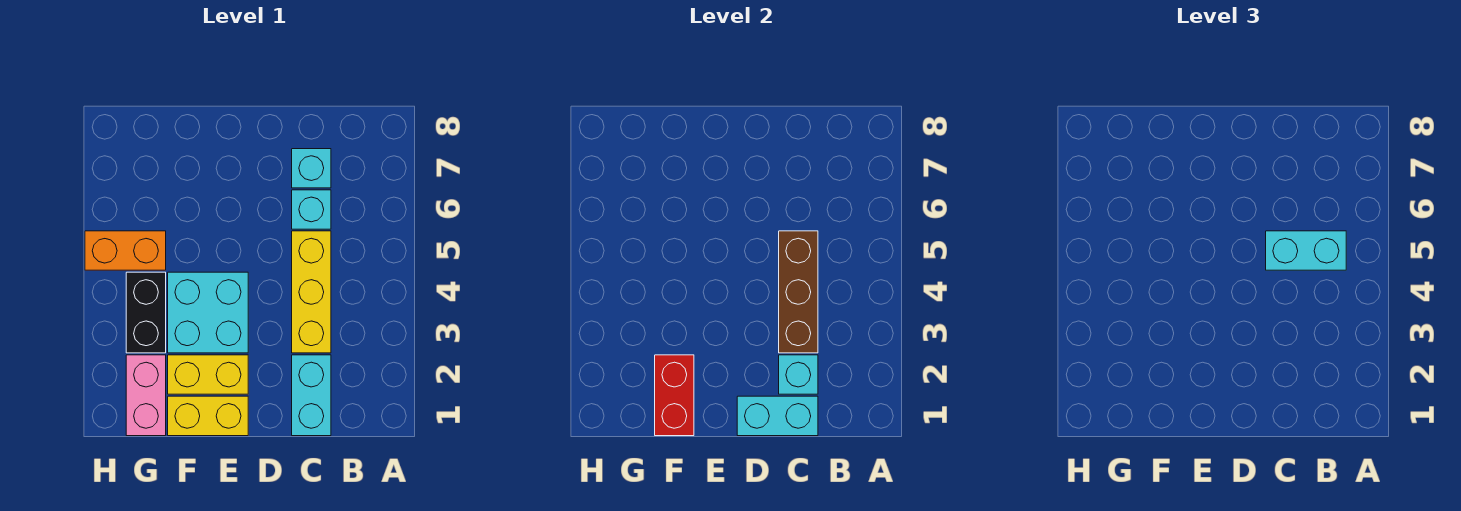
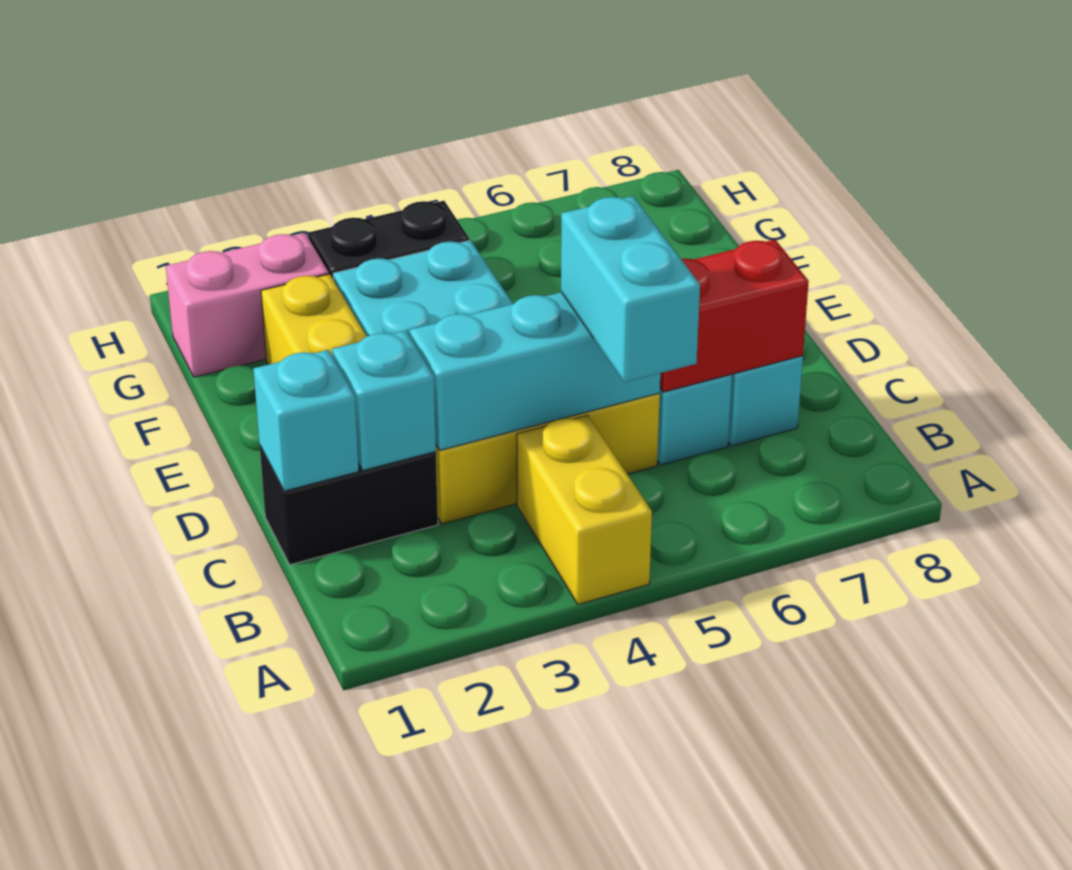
cyan brick C1:C2 level 1 -> black brick C1:C2 level 1
cyan brick C1:D1 level 2 -> cyan brick C1 level 2
brown brick C3:C5 level 2 -> cyan brick C3:C5 level 2
yellow brick E1:F1 level 1 -> yellow brick A4:B4 level 1
red brick F1:F2 level 2 -> red brick C6:C7 level 2
orange brick G5:H5 level 1 -> none

